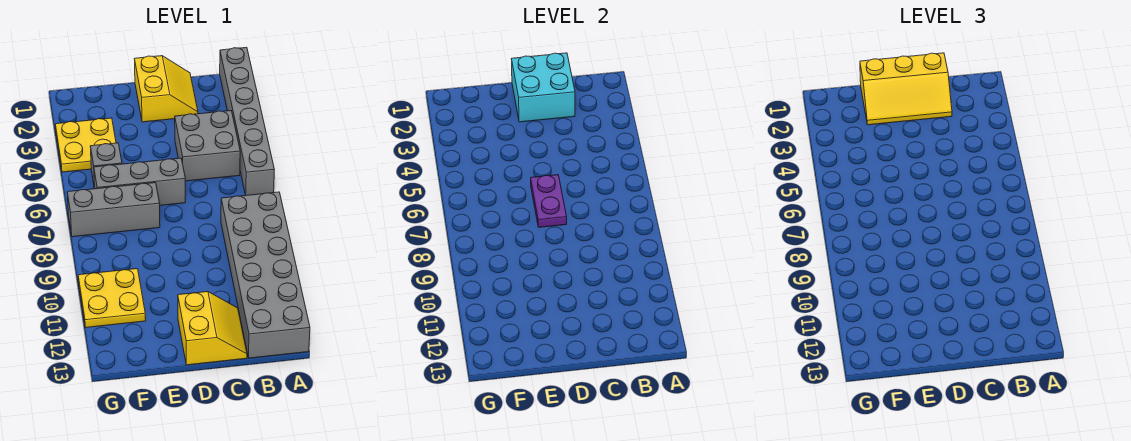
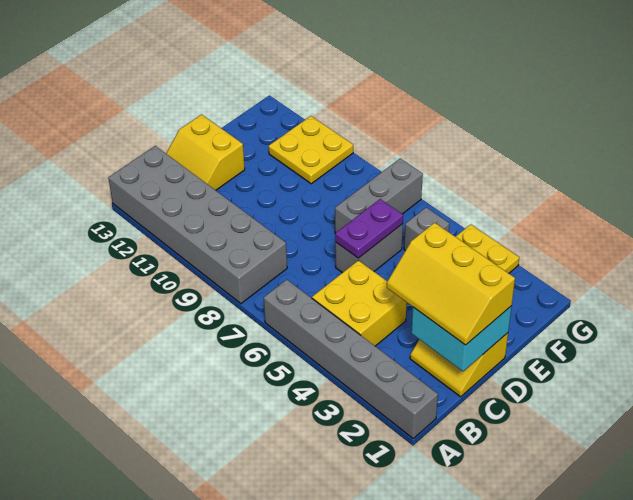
grey brick B4:C5 level 1 -> yellow brick B4:C5 level 1
yellow slope C1:E2 level 3 top 1 -> yellow slope C1:D3 level 3 top D
grey brick D6:F6 level 1 -> grey brick D6:E6 level 1
purple plate D6:D7 level 2 -> purple plate D6:E6 level 2

